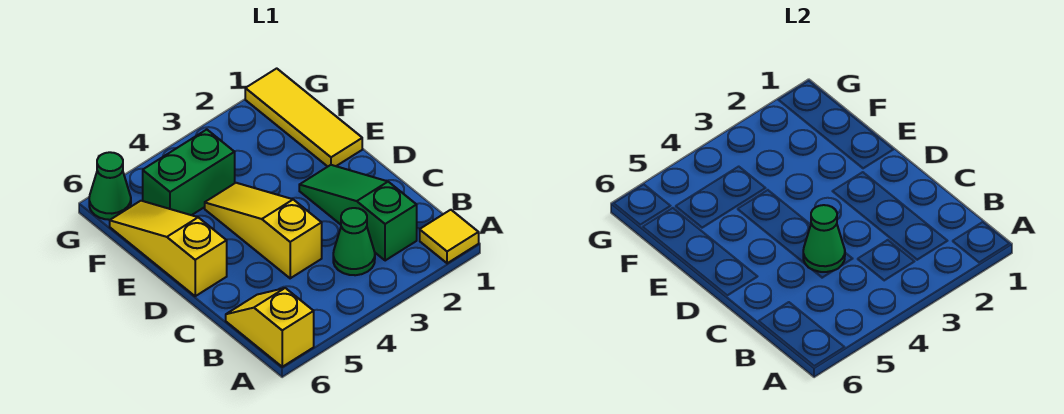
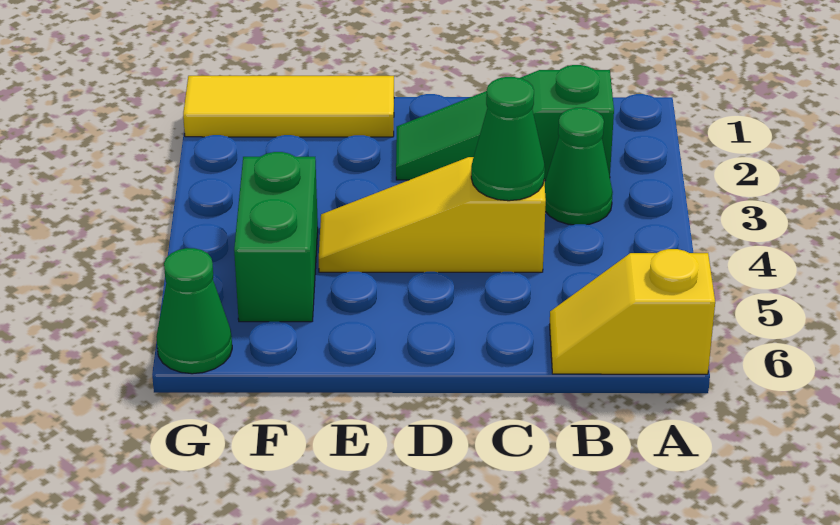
yellow tile A1 level 1 -> none
yellow slope D6:F6 level 1 top D -> none

